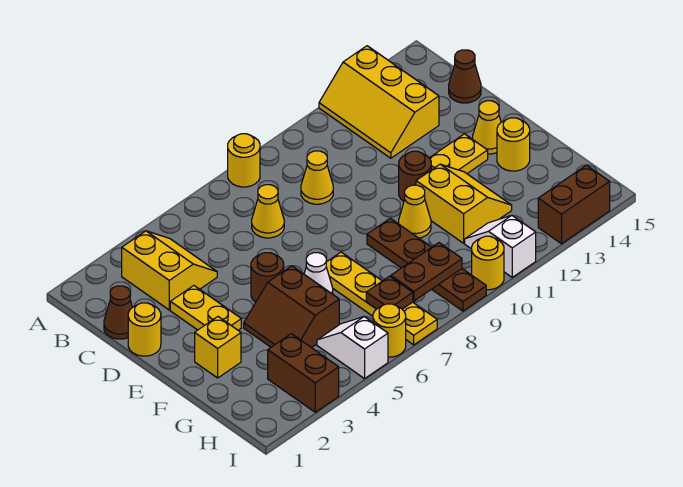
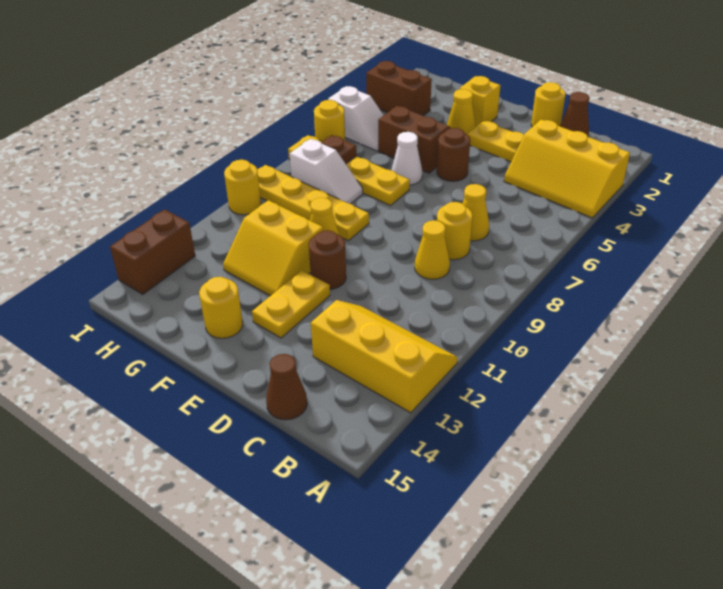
yellow round brick A8 level 1 -> yellow round brick C8 level 1
yellow slope B3:C4 level 1 top 3 -> yellow slope A3:C4 level 1 top 3
yellow cone E14 level 1 -> yellow cone F3 level 1
brown plate F9:I9 level 1 -> yellow plate F9:I9 level 1
brown plate H8:H9 level 2 -> none
white slope H11:I11 level 1 top I -> white slope G8:H8 level 1 top H

